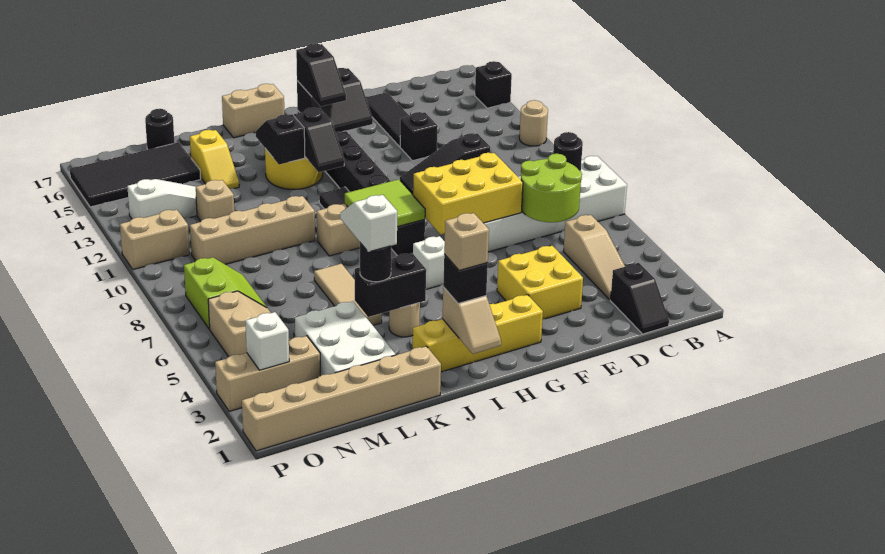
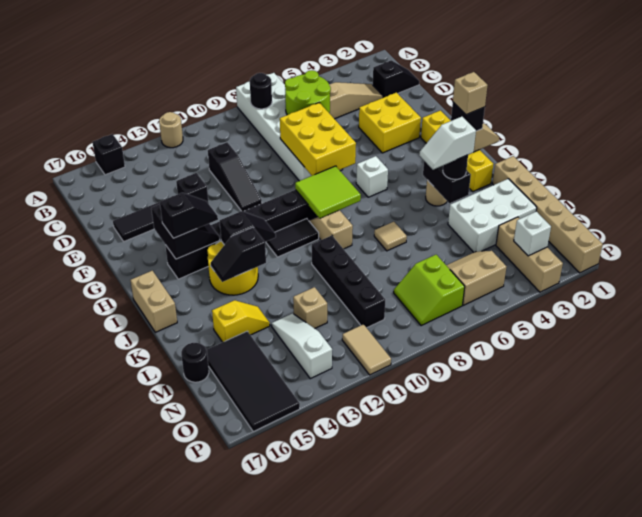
tan tile K5:K7 level 1 -> tan tile K7 level 1
tan brick K10:N10 level 1 -> black brick K10:N10 level 1
lime slope N7:O8 level 1 top O -> lime slope N7:O8 level 1 top 7
tan brick O11:P11 level 1 -> tan tile O11:P11 level 1

